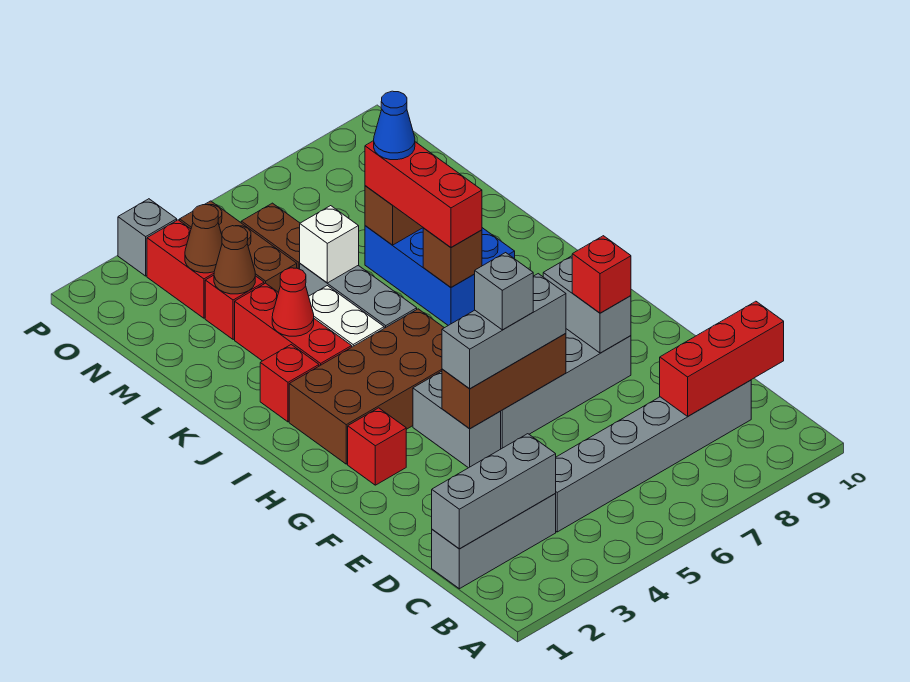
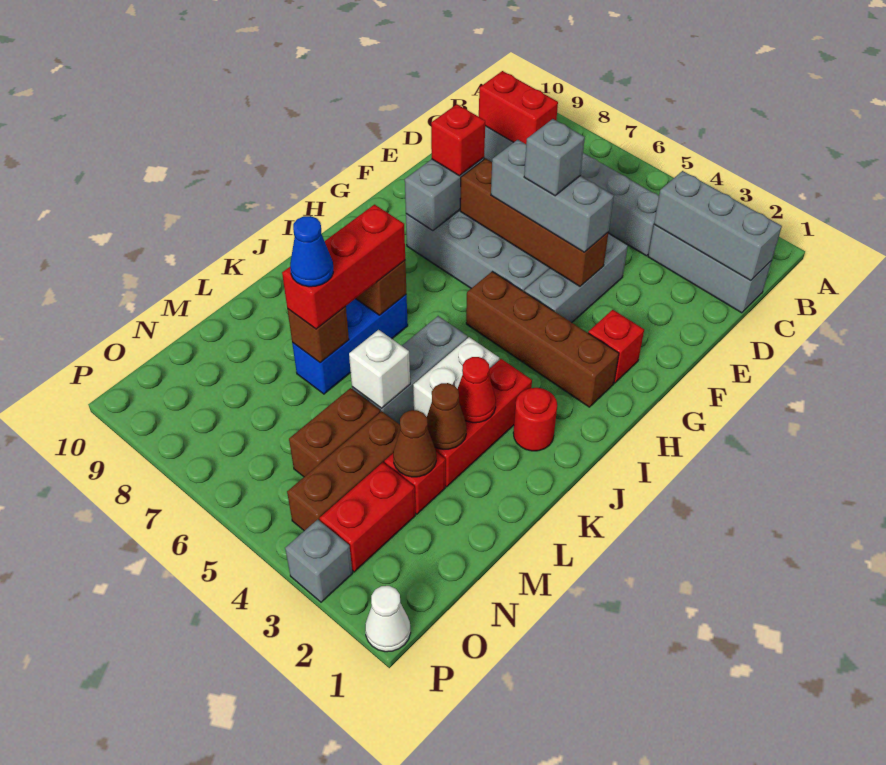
red brick C8:C10 level 2 -> red brick C8:C9 level 2
grey brick F4:G4 level 1 -> grey brick E4:G4 level 1
brown brick F4:F6 level 2 -> brown brick F4:F7 level 2
brown brick H2:I5 level 1 -> brown brick H2:H5 level 1
red brick J2 level 1 -> red round brick J2 level 1
blue brick J7:L8 level 1 -> blue brick J7:L7 level 1
brown cone N3 level 2 -> brown cone L3 level 2
none -> white cone P1 level 1

